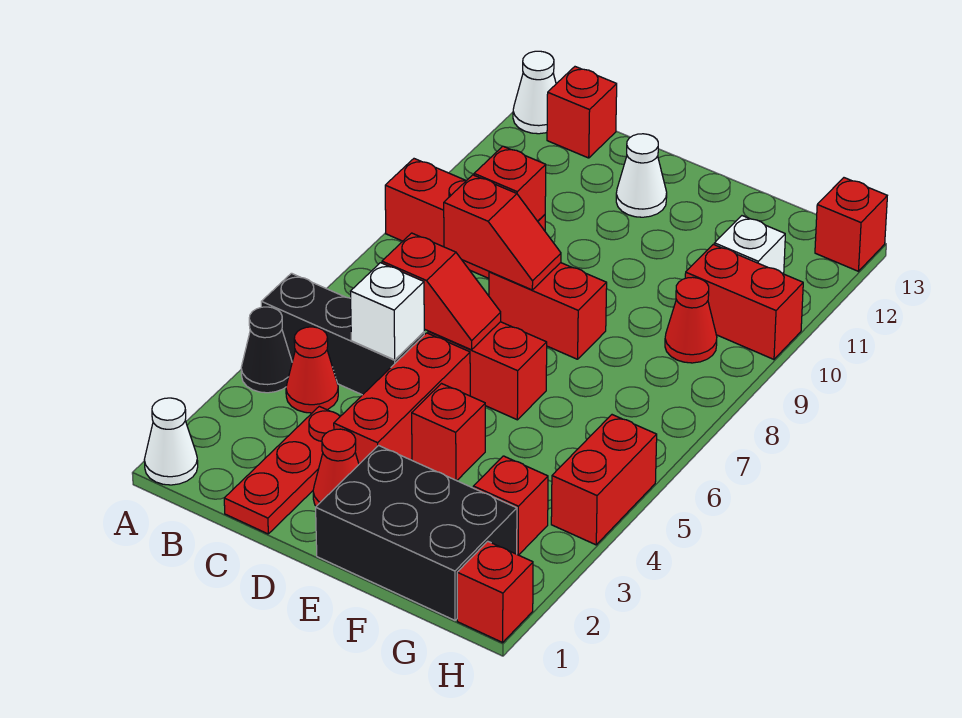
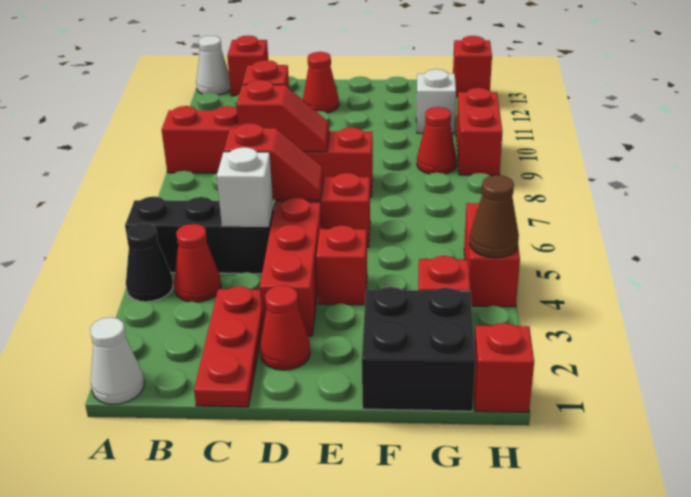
white cone D12 level 1 -> red cone D12 level 1
black brick E1:G2 level 1 -> black brick F1:G2 level 1
red brick G10:H10 level 1 -> red brick H9:H10 level 1
none -> brown cone H4 level 2

